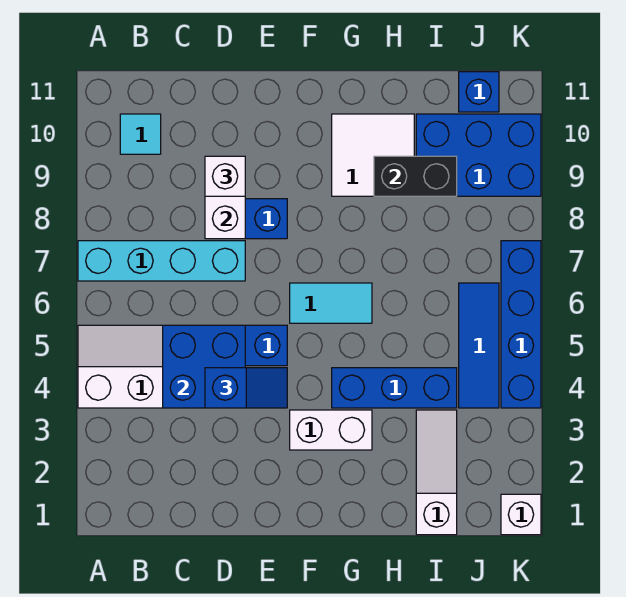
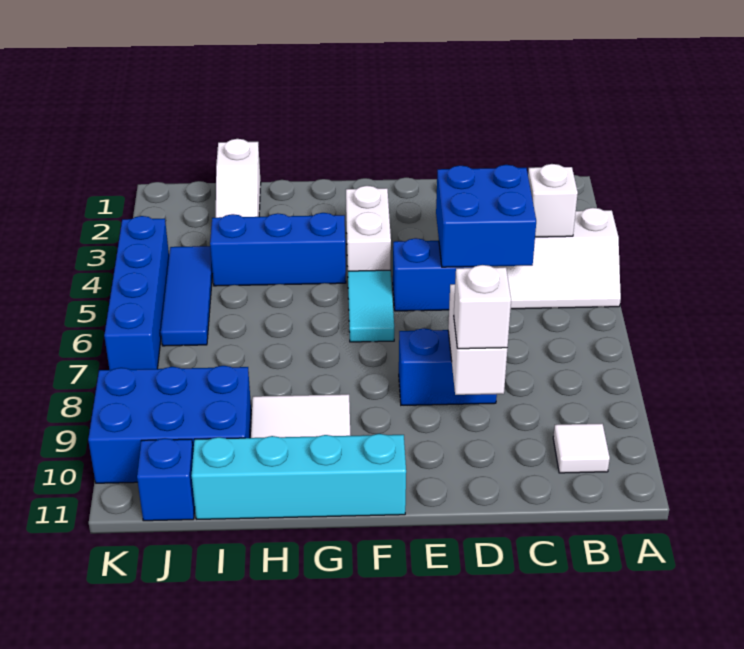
cyan brick A7:D7 level 1 -> cyan brick F11:I11 level 1
cyan tile B10 level 1 -> white tile B10 level 1
blue slope D4:E4 level 3 top D -> none
white brick F3:G3 level 1 -> white brick F3:F4 level 1
cyan tile F6:G6 level 1 -> cyan tile F5:F6 level 1
black brick H9:I9 level 2 -> none
white brick K1 level 1 -> white brick B4 level 2

